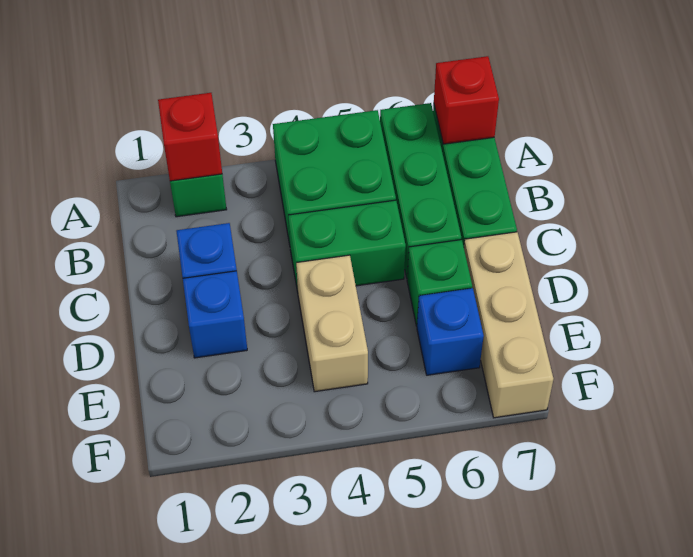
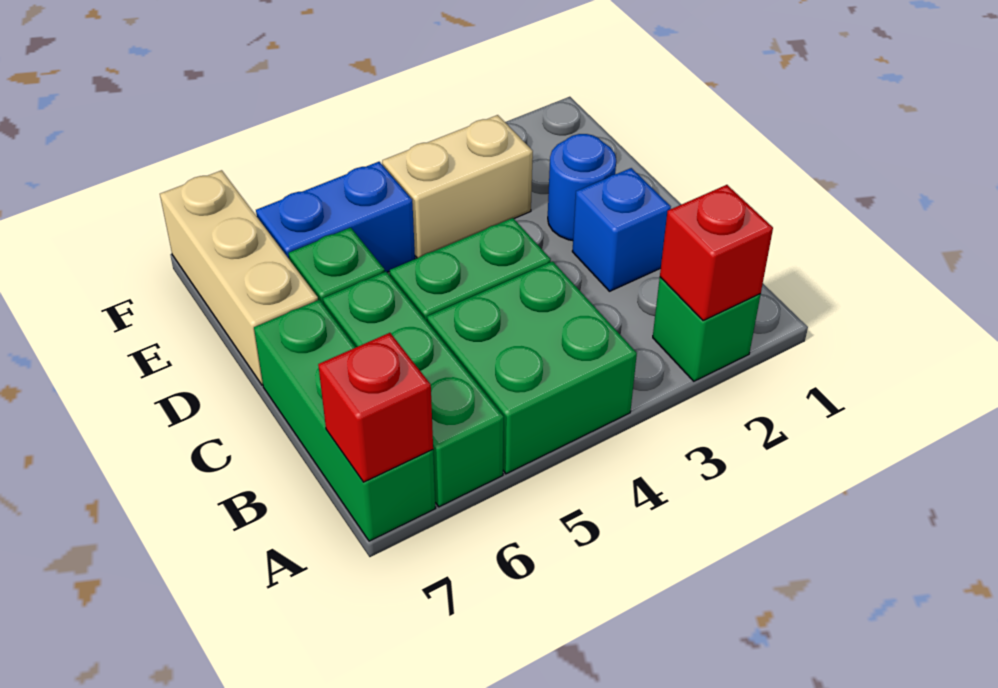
blue brick D2 level 1 -> blue round brick D2 level 1
tan brick D4:E4 level 1 -> tan brick E3:E4 level 1
blue brick E6 level 1 -> blue brick E5:E6 level 1

